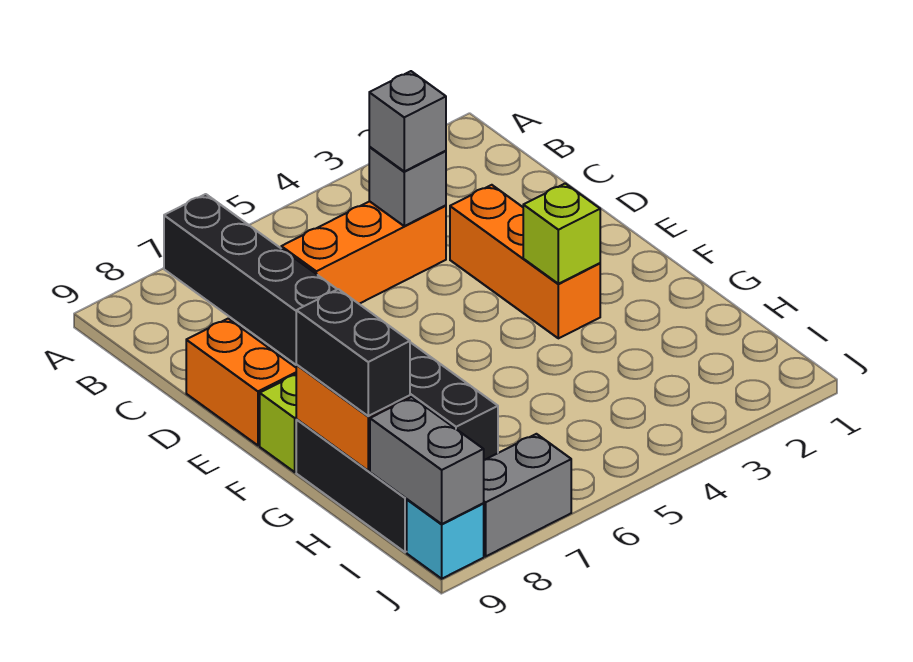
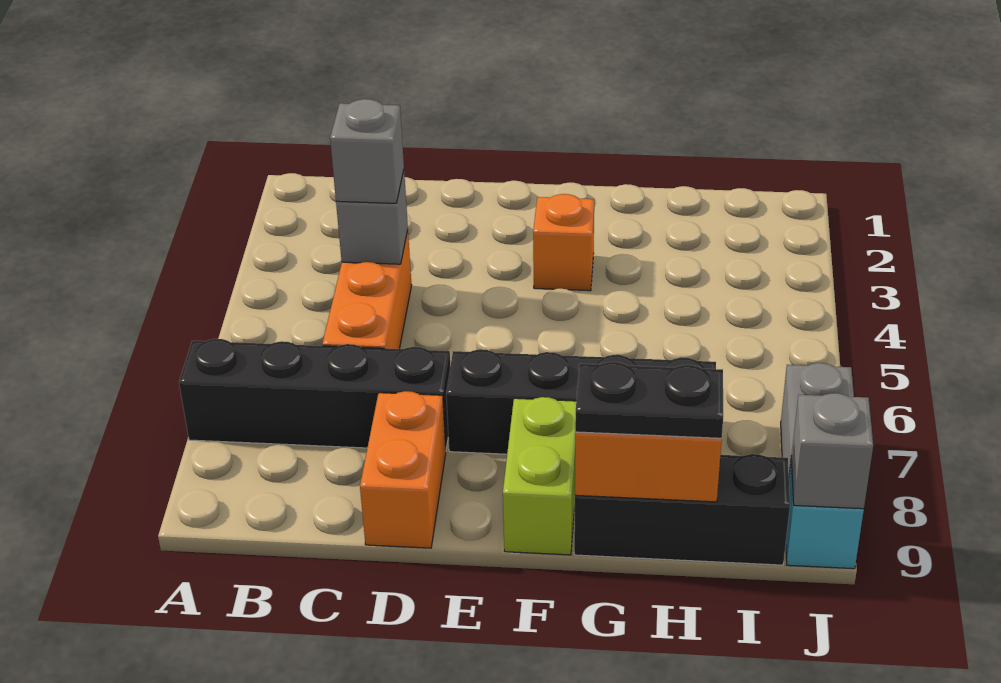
orange brick D3:F3 level 1 -> orange brick F3 level 1
orange brick D9:E9 level 1 -> orange brick D8:D9 level 1
lime brick F3 level 2 -> none
black brick G9:H9 level 3 -> black plate G9:H9 level 3
grey brick I9:J9 level 2 -> grey brick J9 level 2

